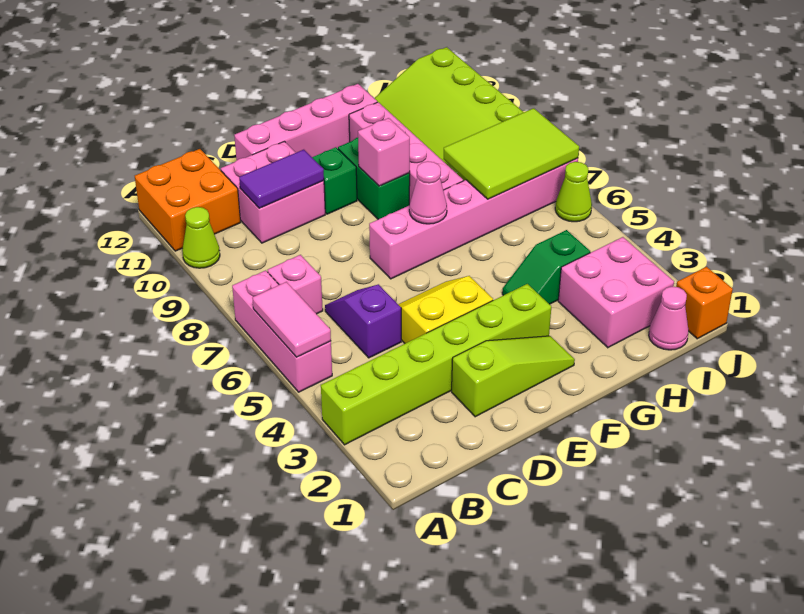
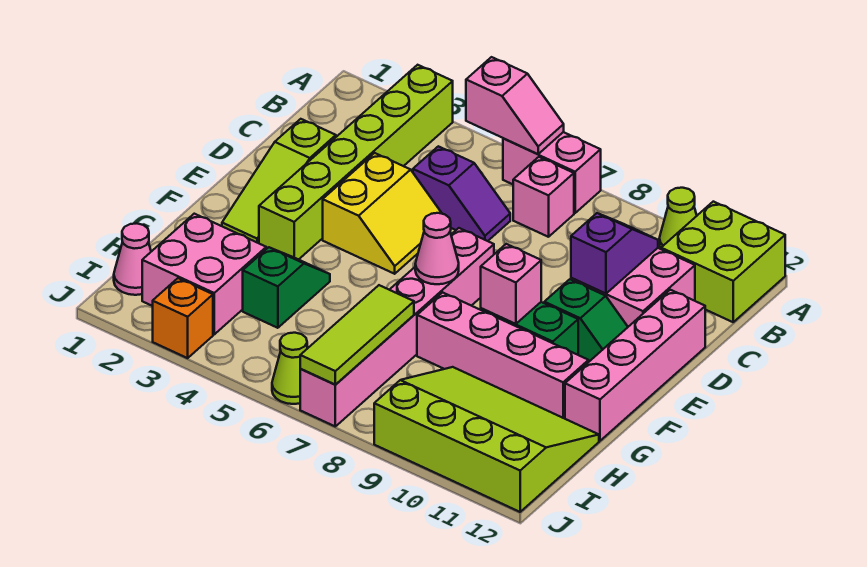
pink brick A5:A7 level 1 -> pink brick A6:A7 level 1
pink tile A5:A6 level 2 -> pink slope A5:A6 level 2 top 5
orange brick A11:B12 level 1 -> lime brick A11:B12 level 1
purple tile C10:D10 level 2 -> purple slope C10:D10 level 2 top D
lime tile H7:J8 level 2 -> lime tile H7:J7 level 2
orange brick J1 level 1 -> orange brick J3 level 1

